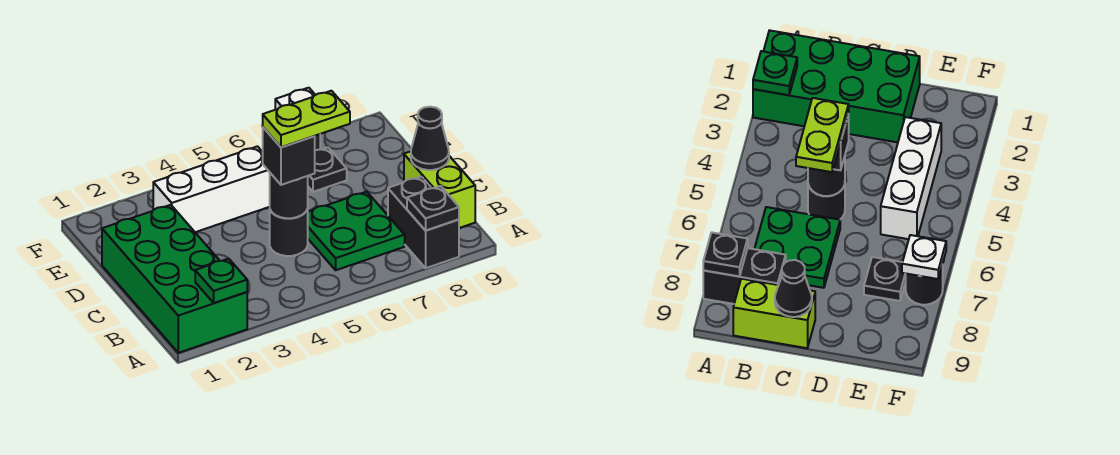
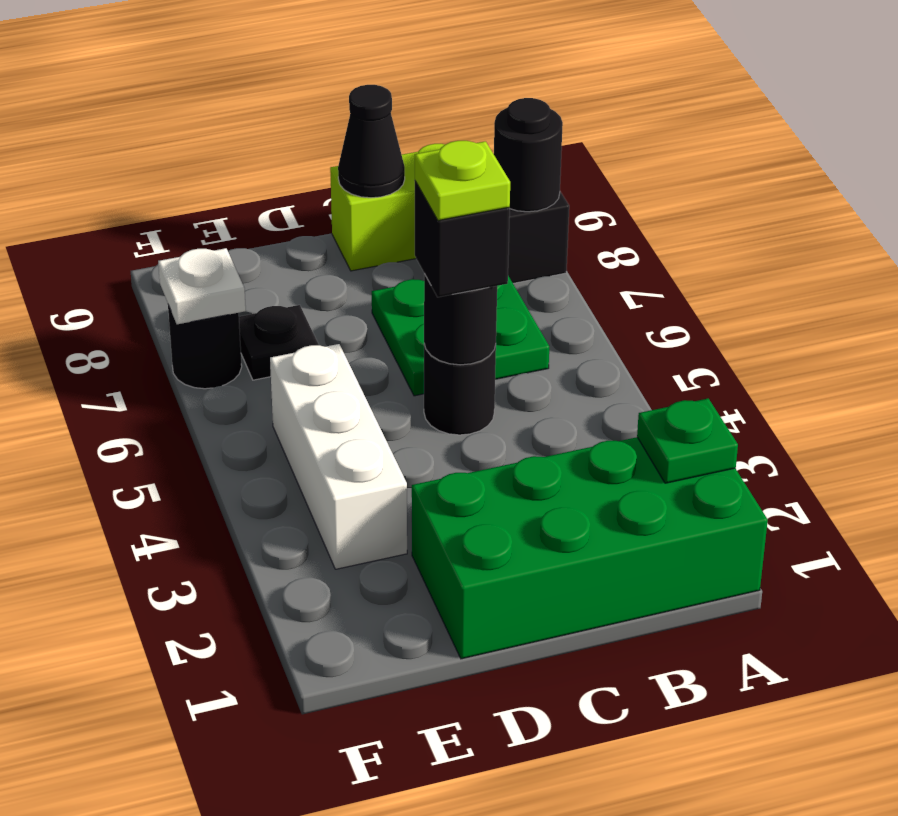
black plate A8 level 2 -> black round brick A8 level 2
lime plate C5:C6 level 4 -> lime plate C5 level 4

